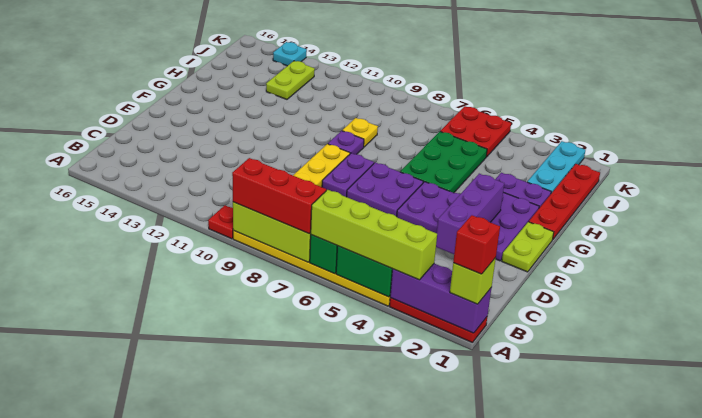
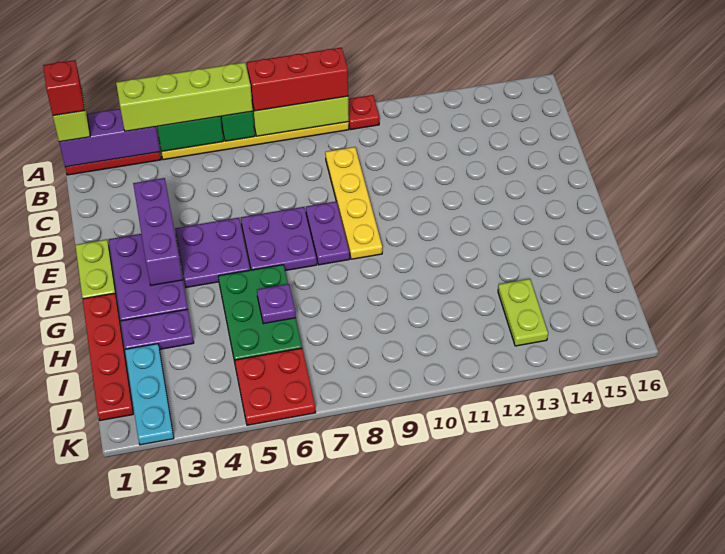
purple plate G9 level 1 -> purple plate H6 level 2
yellow plate H9 level 1 -> none
cyan plate K14 level 1 -> none

